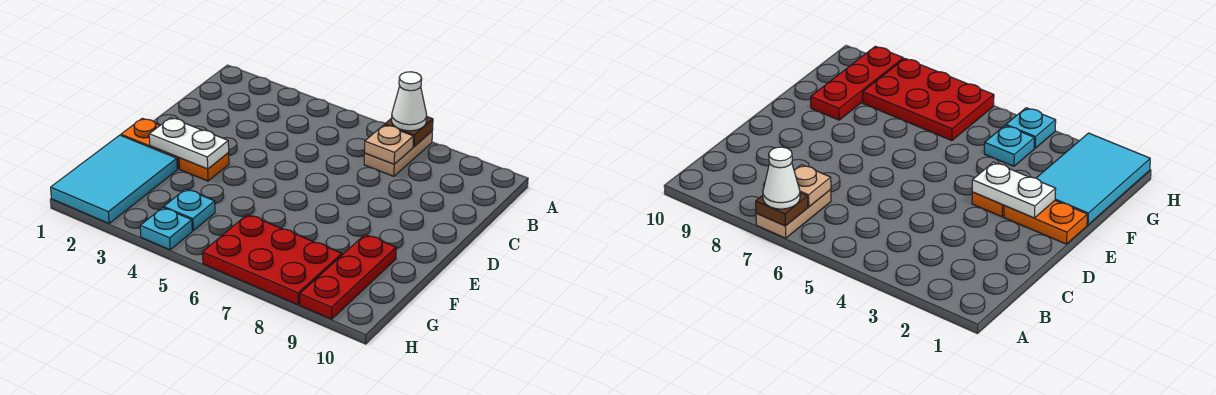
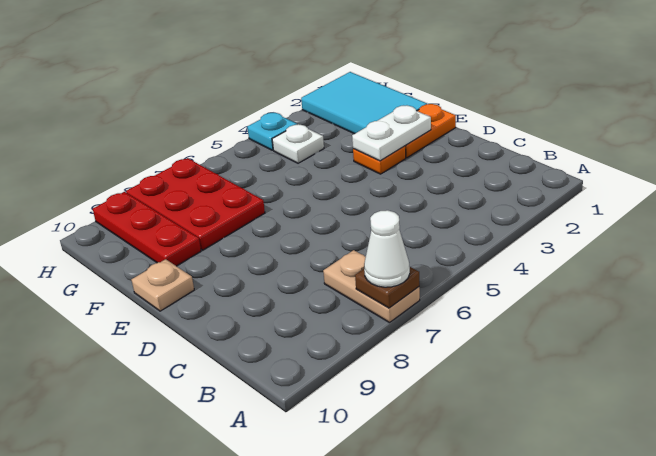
tan plate B7 level 2 -> tan plate E10 level 1
cyan plate G4 level 1 -> white plate G4 level 1
red plate G6:H8 level 1 -> red plate F7:H8 level 1

